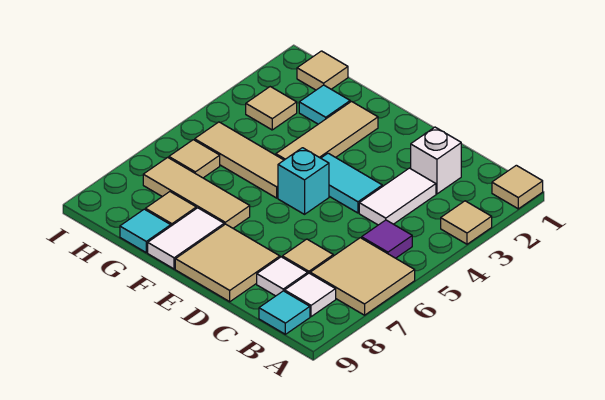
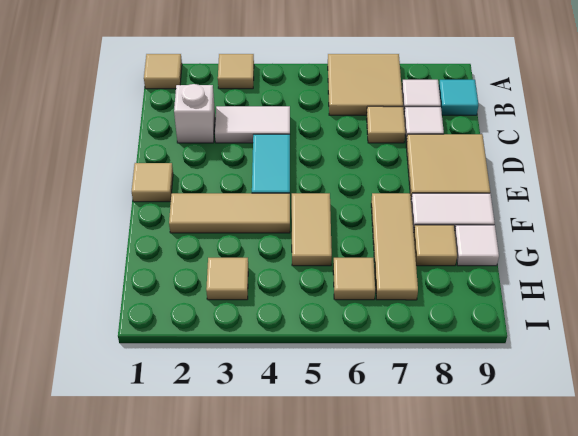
purple tile B5 level 1 -> none
cyan brick E5 level 1 -> none
tan tile F5:H5 level 1 -> tan tile F5:G5 level 1
cyan tile G2 level 1 -> none
cyan tile G9 level 1 -> white tile G9 level 1
tan tile H1 level 1 -> tan tile E1 level 1

